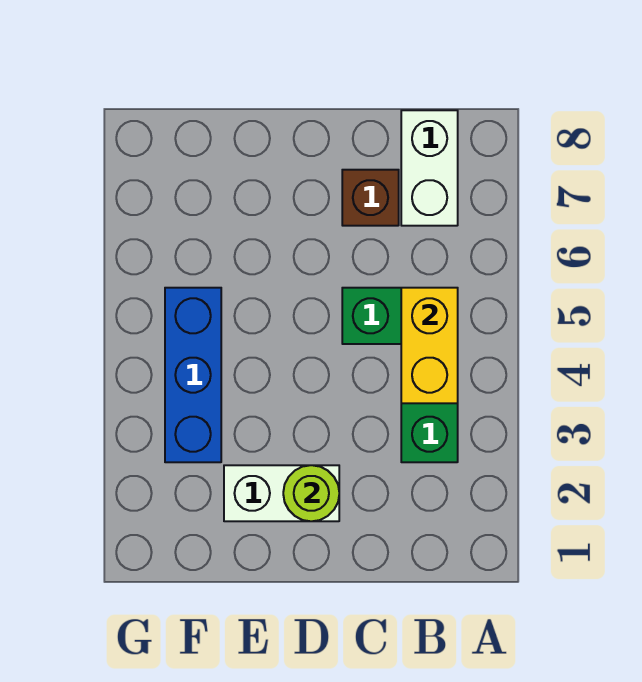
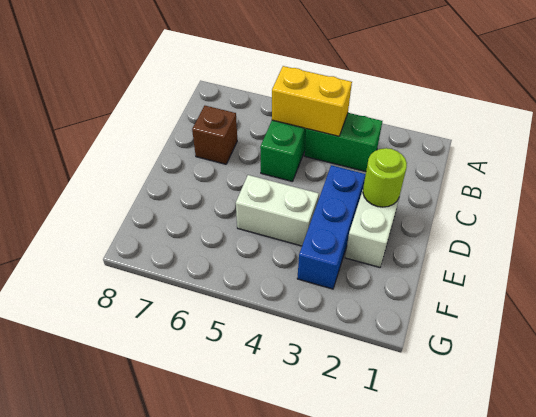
white brick B7:B8 level 1 -> white brick E4:E5 level 1
blue brick F3:F5 level 1 -> blue brick D3:F3 level 1

